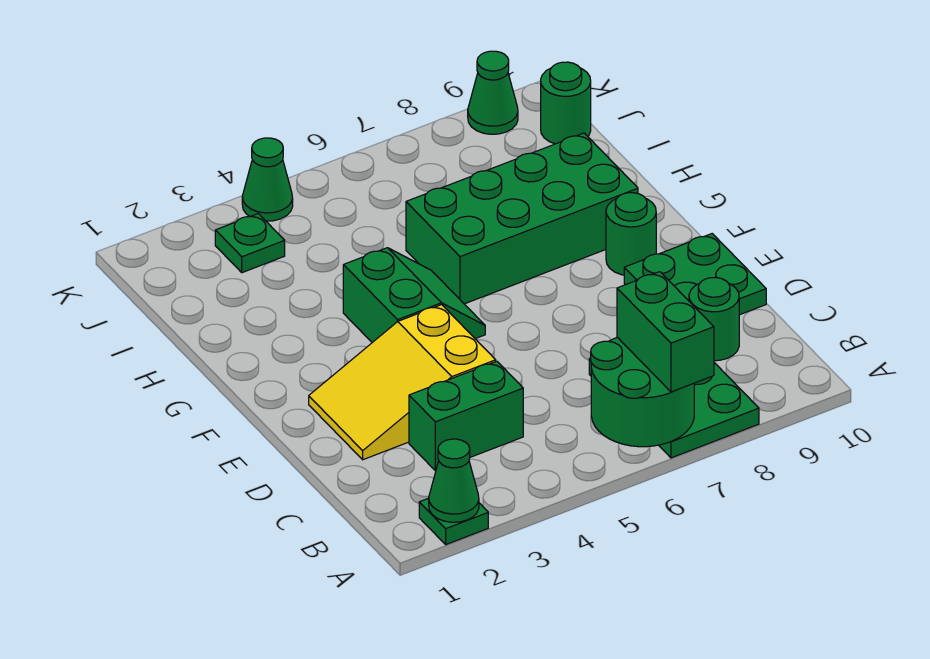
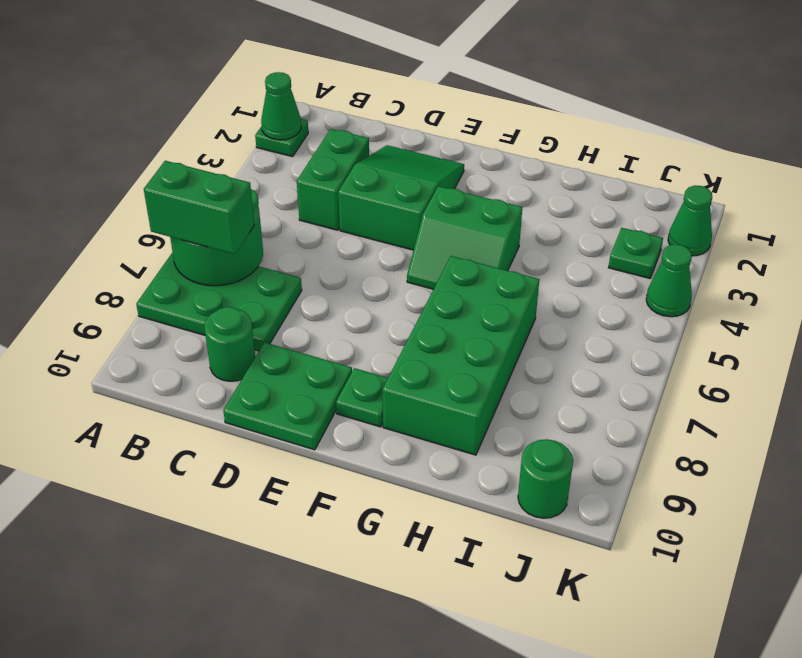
yellow slope D2:E4 level 1 top 4 -> green slope D2:E4 level 1 top 4
green round brick F9 level 1 -> green plate F9 level 1
green cone K9 level 1 -> green cone K2 level 1

